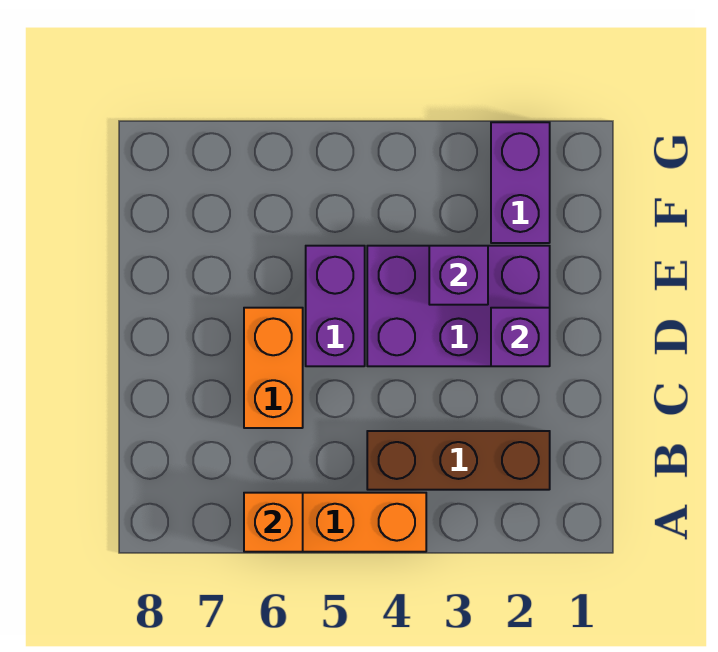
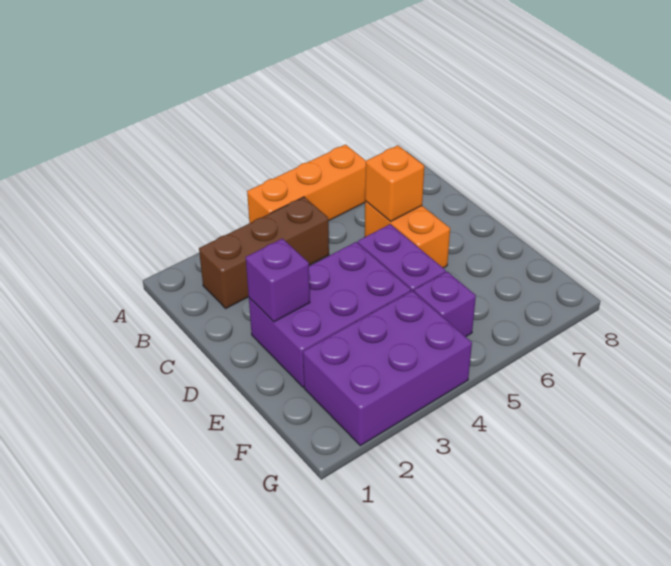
orange brick A6 level 2 -> orange brick C6 level 2
purple brick E3 level 2 -> purple brick F5 level 1
purple brick F2:G2 level 1 -> purple brick F2:G4 level 1

